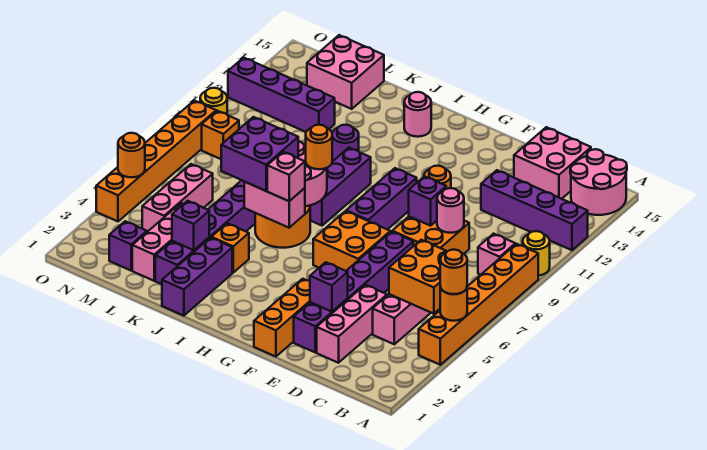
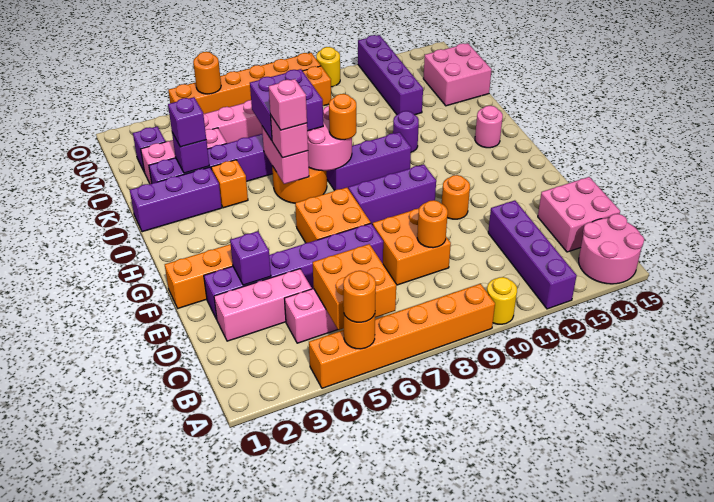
pink brick B9 level 1 -> pink brick I6 level 4
pink round brick D9 level 2 -> orange round brick D9 level 2
purple brick E9 level 2 -> purple brick K3 level 3

